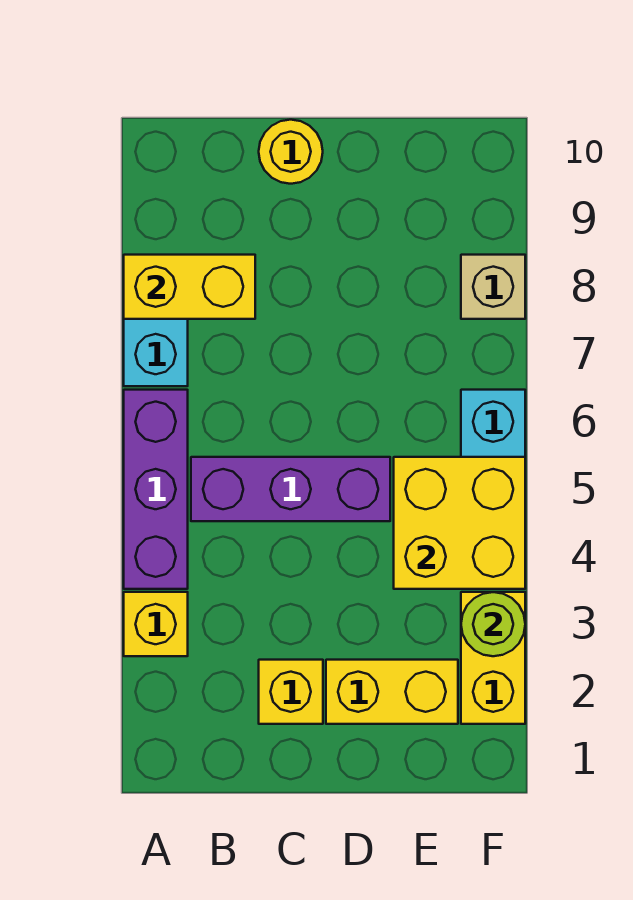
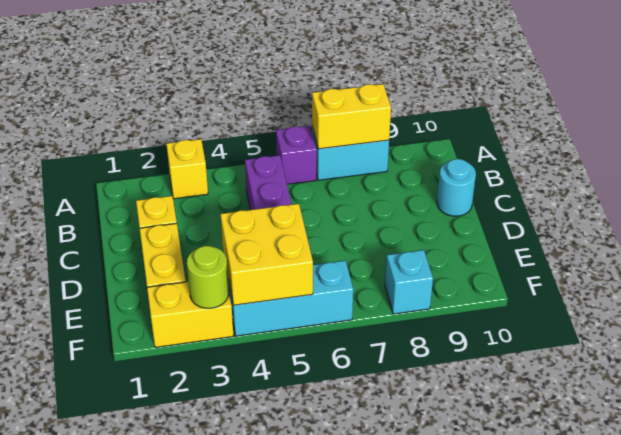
purple brick A4:A6 level 1 -> purple brick A6 level 1
yellow brick A8:B8 level 2 -> yellow brick A7:A8 level 2
yellow round brick C10 level 1 -> cyan round brick C10 level 1
tan brick F8 level 1 -> cyan brick F8 level 1

